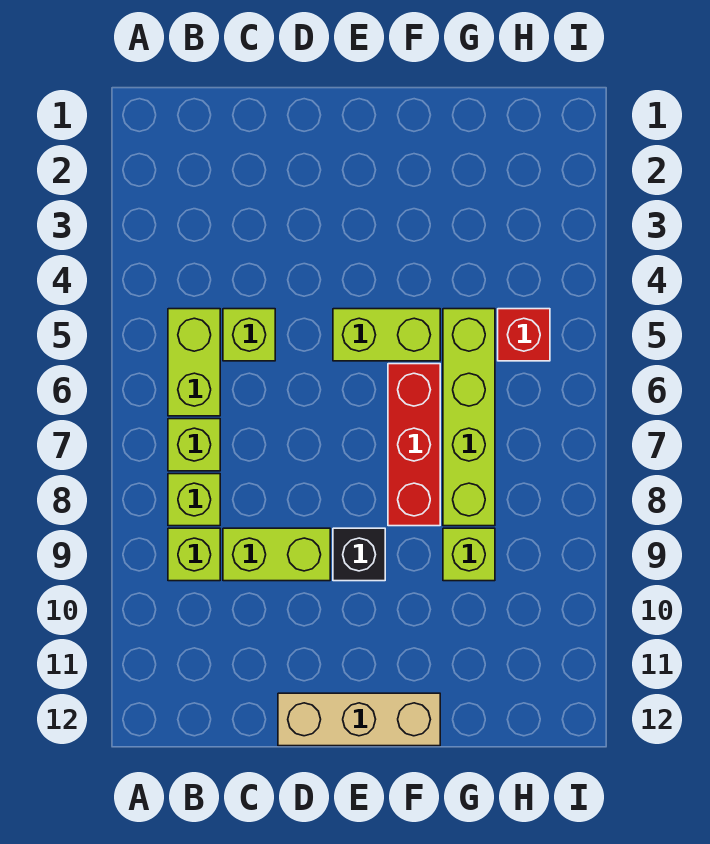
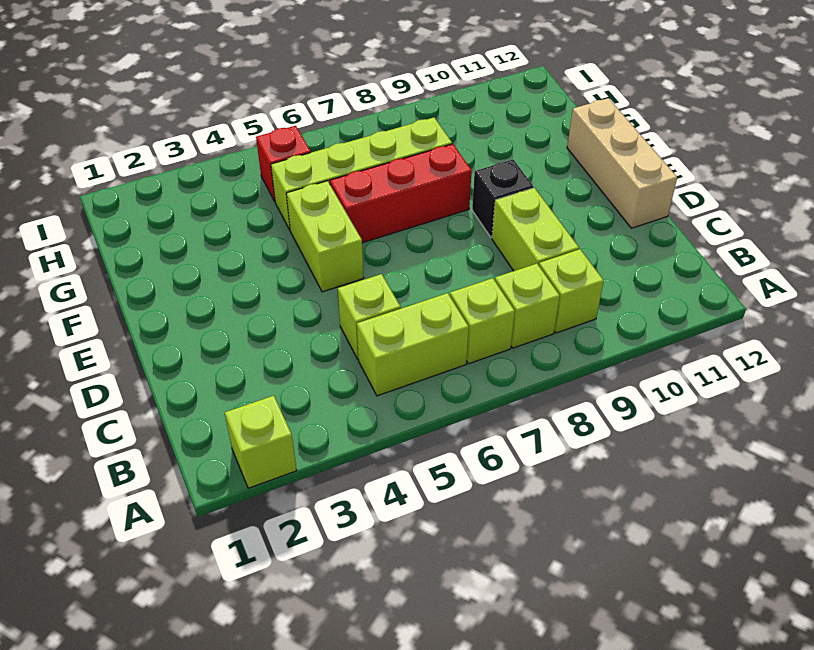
lime brick G9 level 1 -> lime brick A2 level 1

